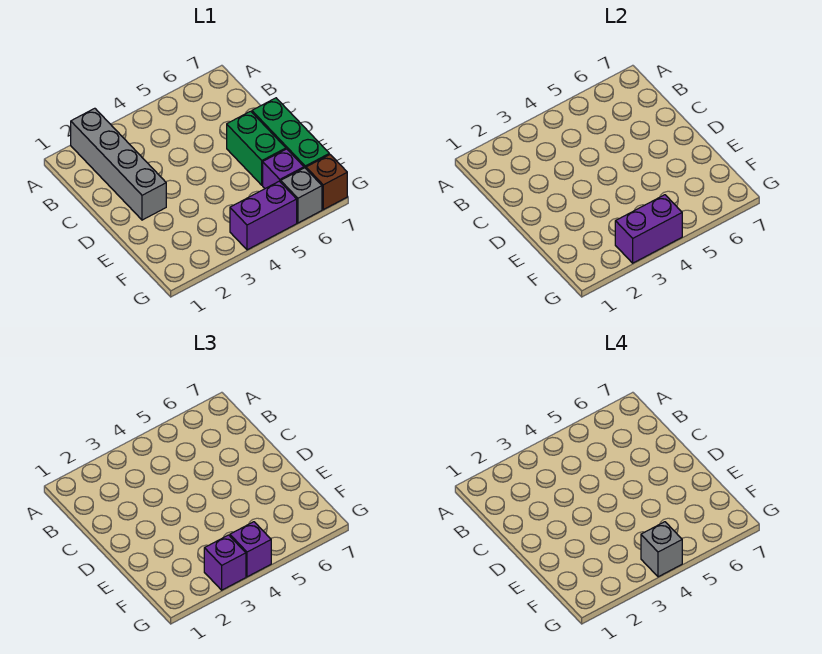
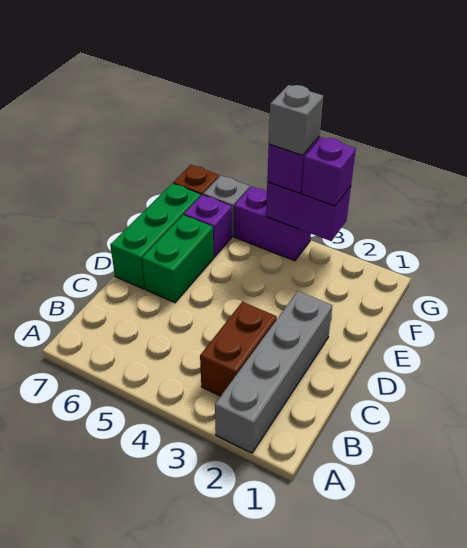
none -> brown brick B3:C3 level 1

